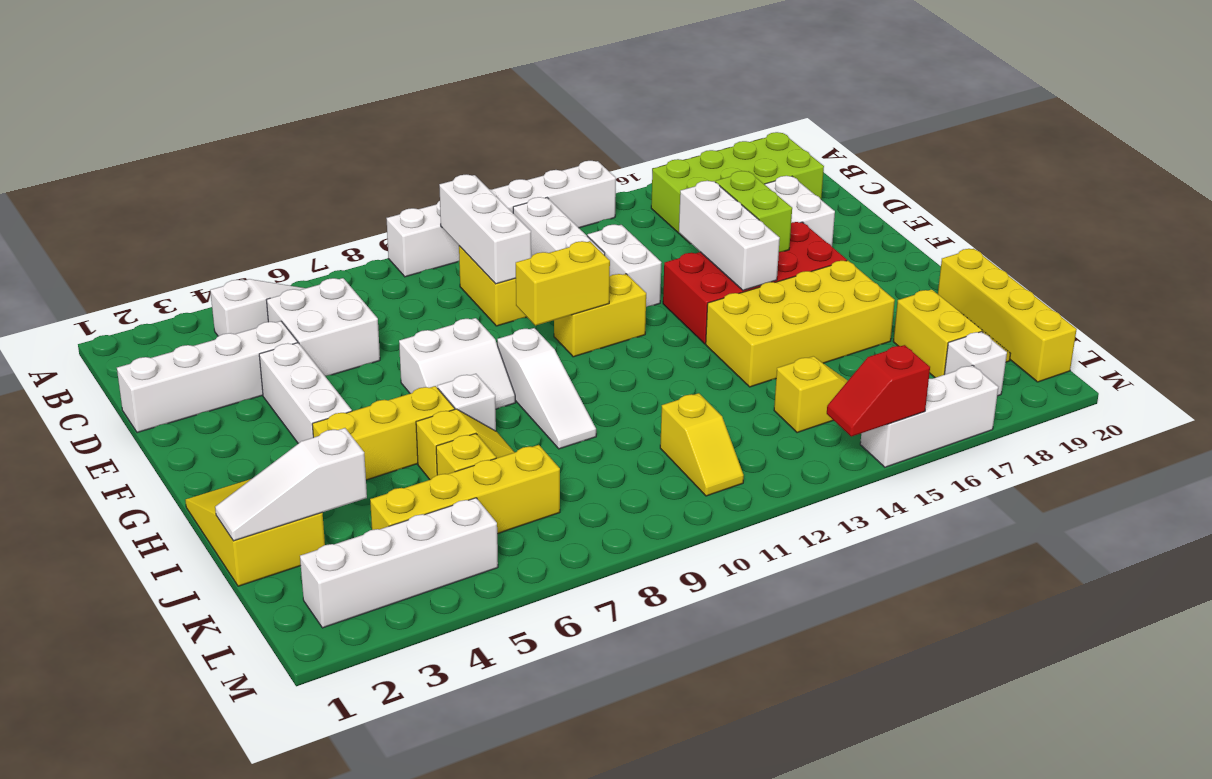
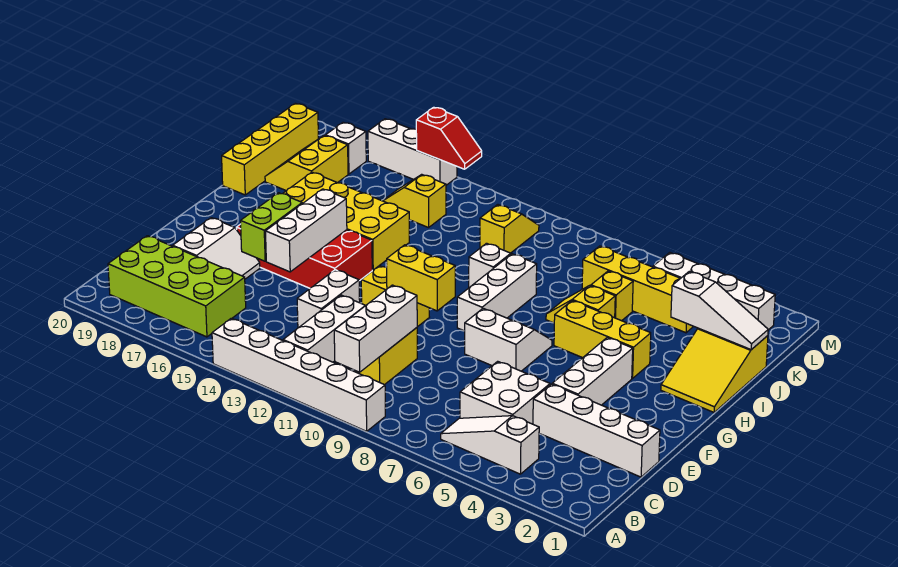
white slope G9:I9 level 1 top G -> white brick G9:I9 level 1
white brick H7 level 1 -> white brick I10 level 1

